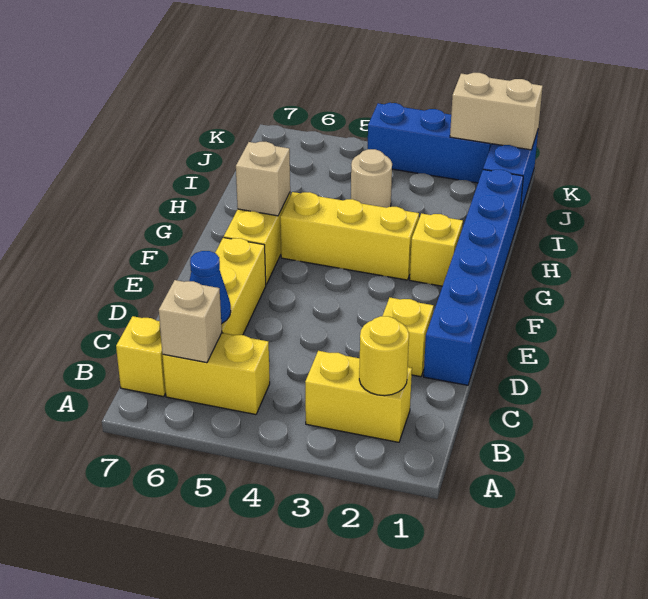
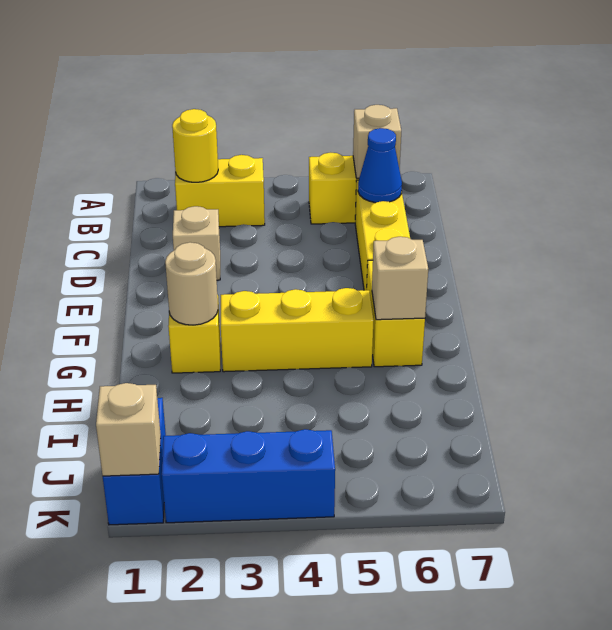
yellow brick B7 level 1 -> none
blue brick D1:I1 level 1 -> none
yellow brick D2 level 1 -> tan brick D2 level 1
tan round brick I4 level 1 -> tan round brick G2 level 2
tan brick K1:K2 level 2 -> tan brick K1 level 2

